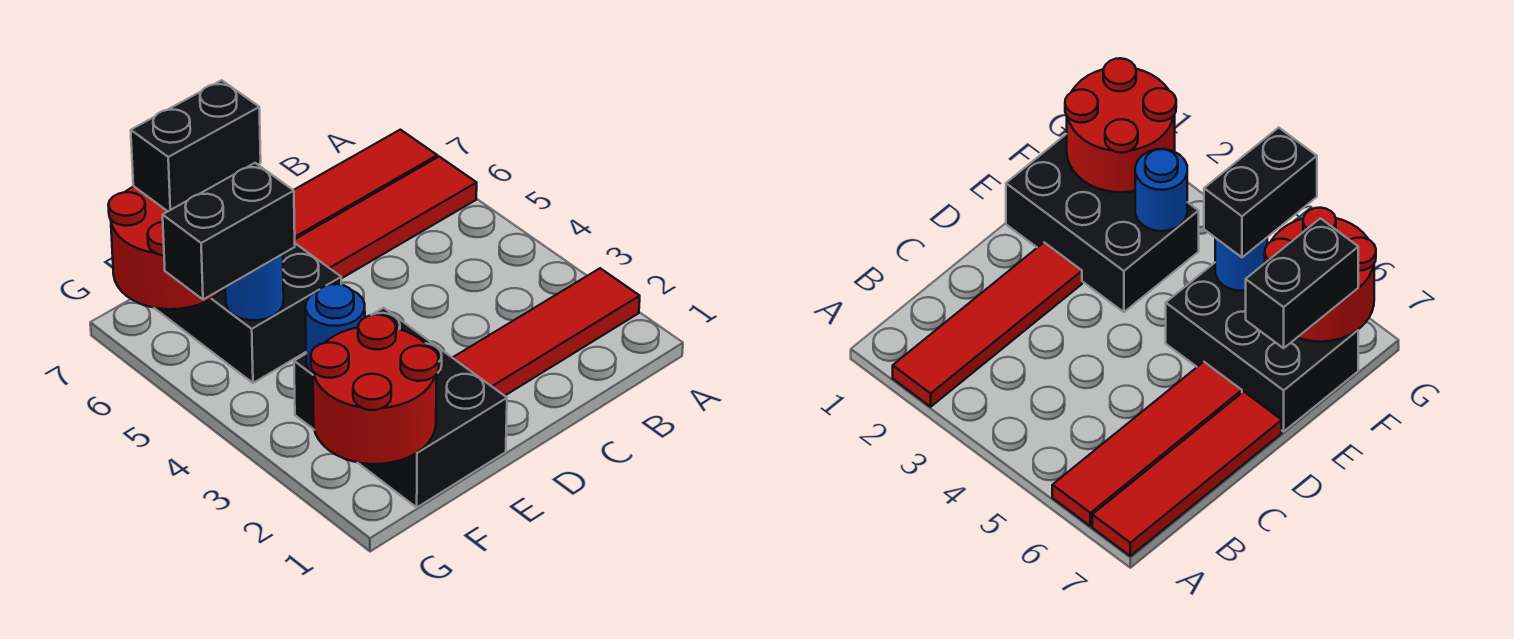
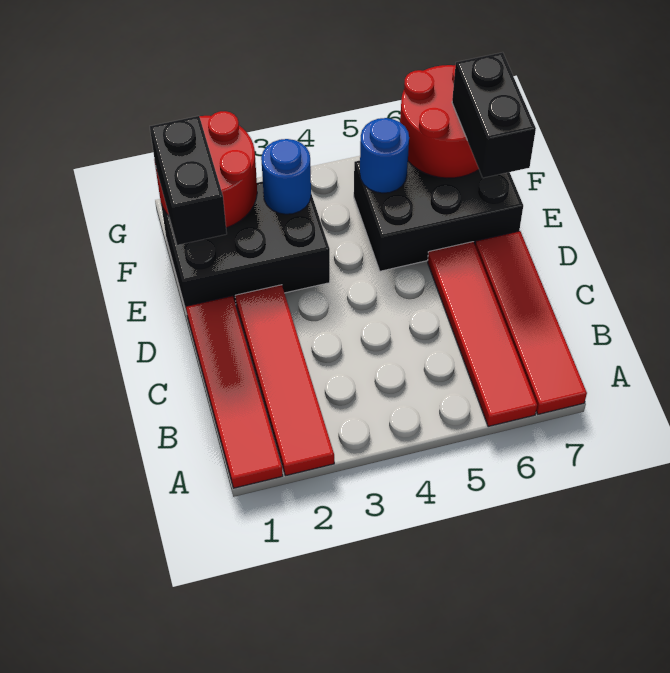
none -> red tile A1:D1 level 1
black brick F5:G5 level 3 -> black brick E1:F1 level 3

